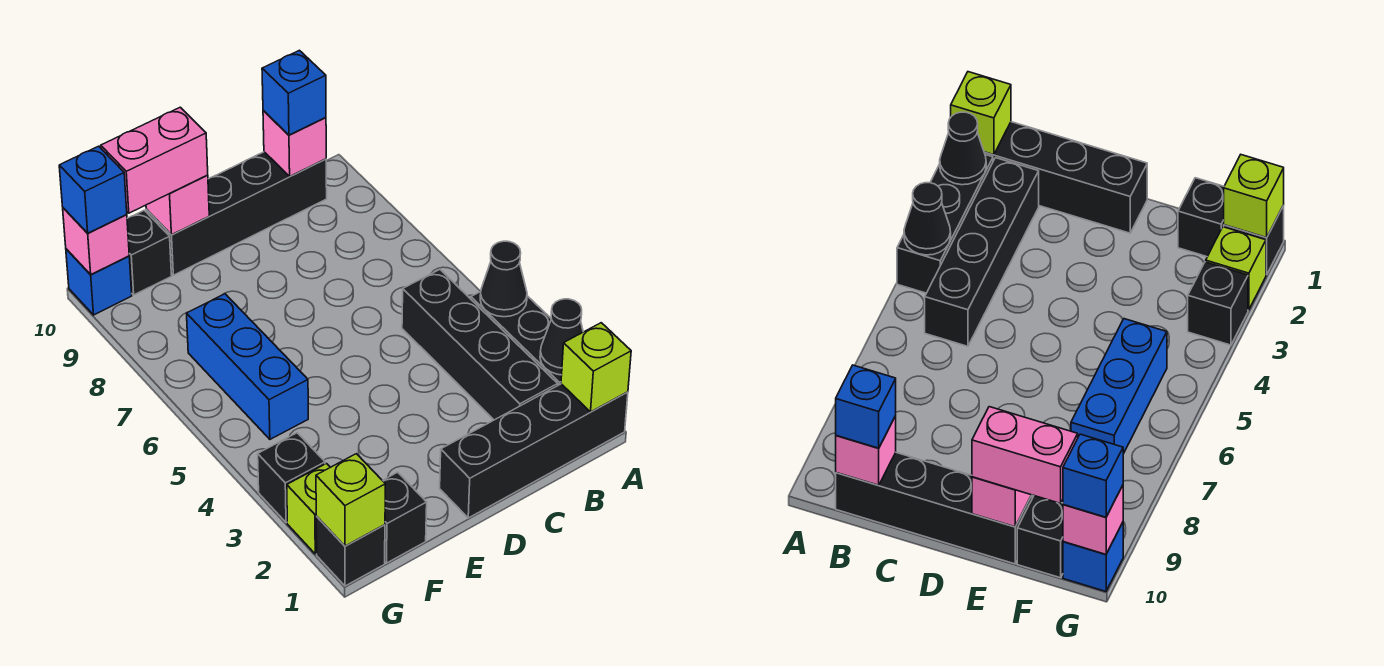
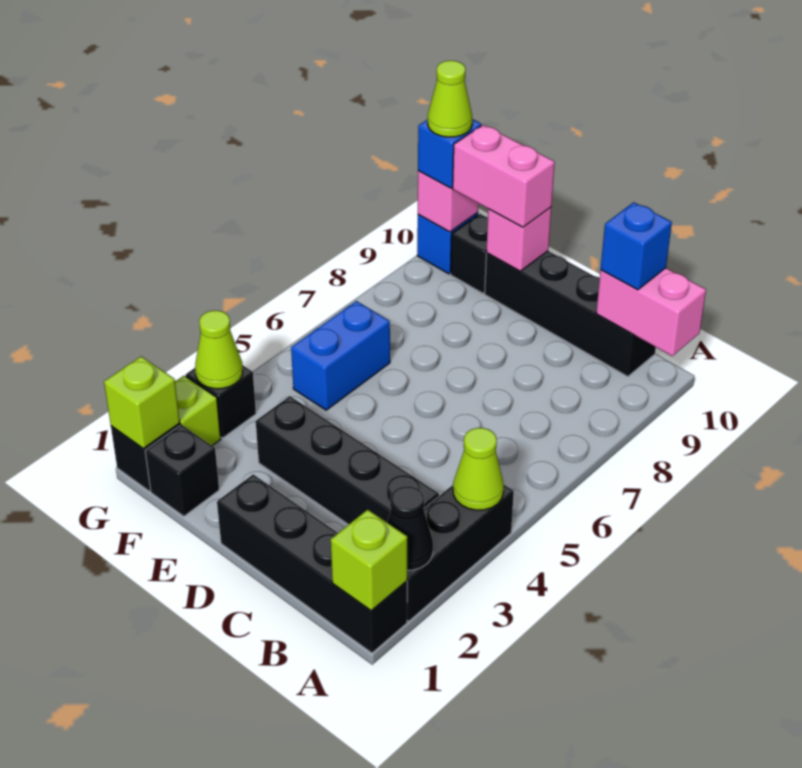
black cone A4 level 2 -> lime cone A4 level 2
black brick B2:B5 level 1 -> black brick B3:E3 level 1
pink brick B10 level 2 -> pink brick A10:B10 level 2
blue brick F5:F7 level 1 -> blue brick F5:F6 level 1
none -> lime cone G3 level 2
none -> lime cone G10 level 4

